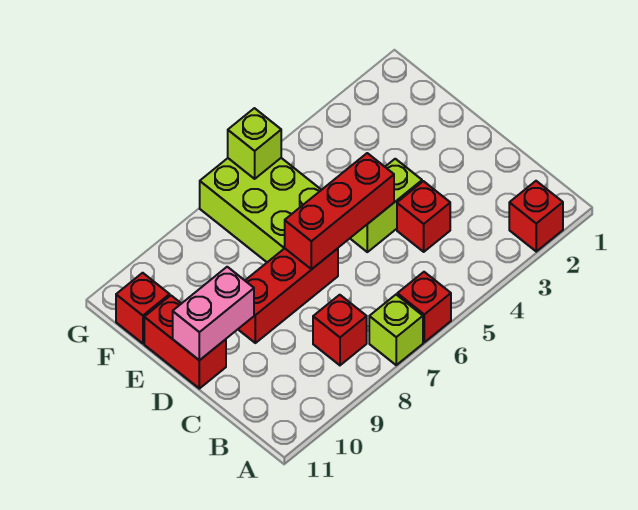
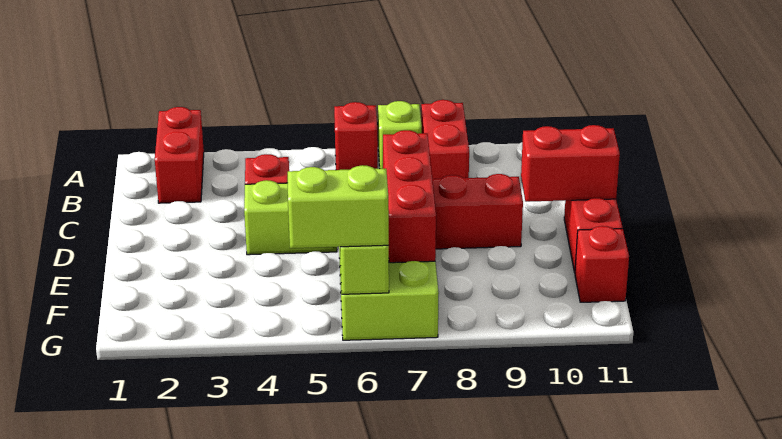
red brick A2 level 1 -> red brick A2:B2 level 1
red brick B8 level 1 -> red brick A8:B8 level 1
red brick D5:D7 level 2 -> red brick D7:F7 level 2
pink brick D10:D11 level 2 -> red brick D10:D11 level 2
none -> lime brick G5:G6 level 3

